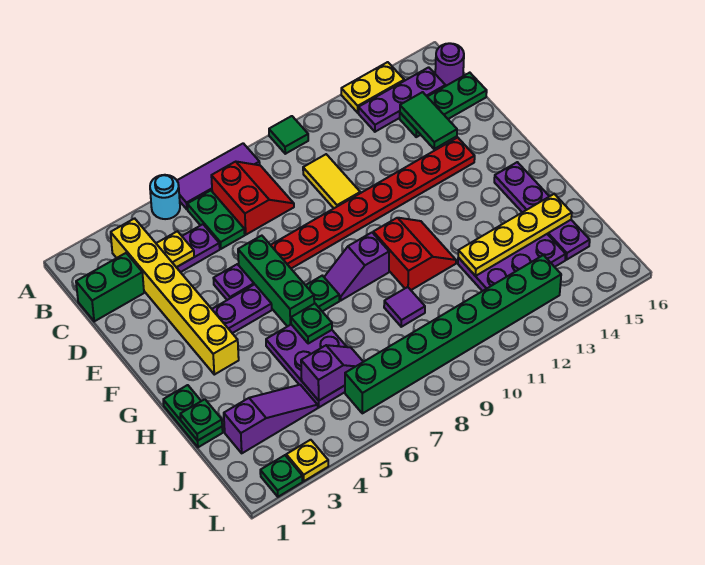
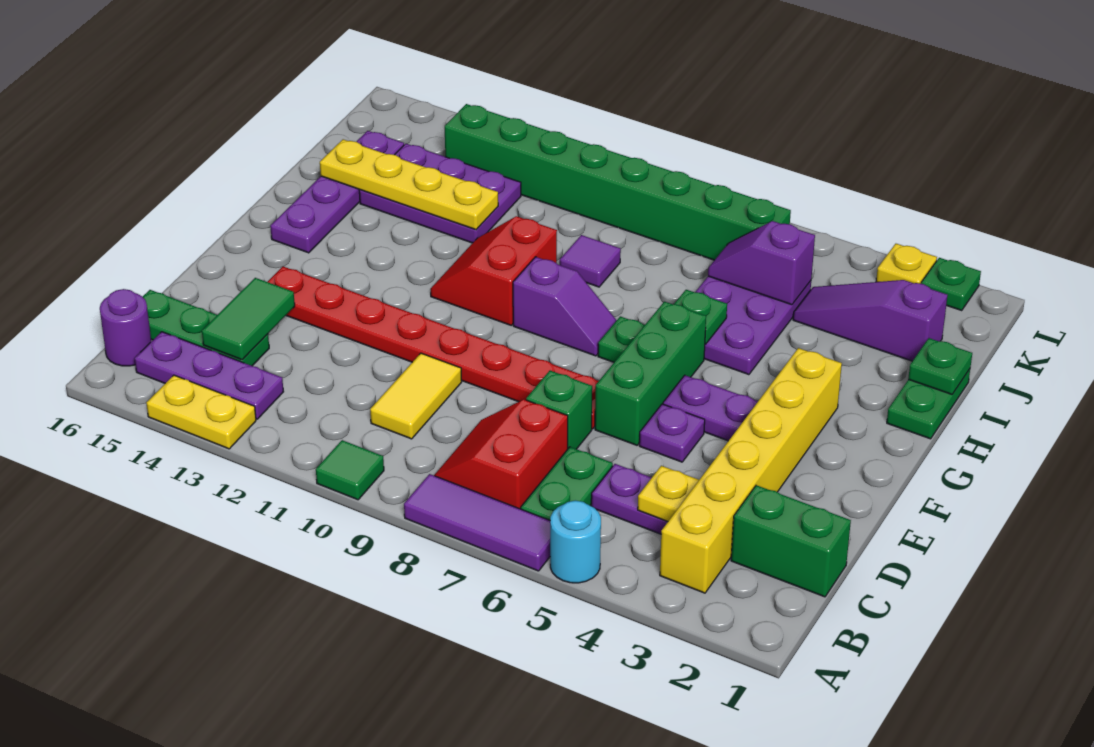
none -> green brick D7 level 1

